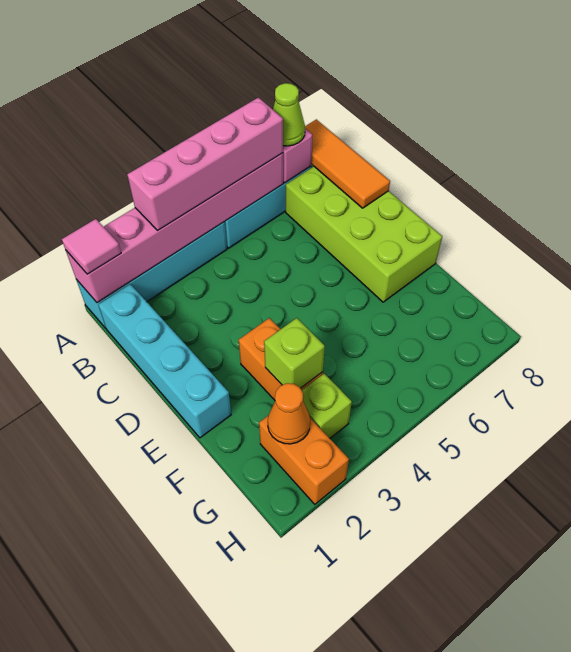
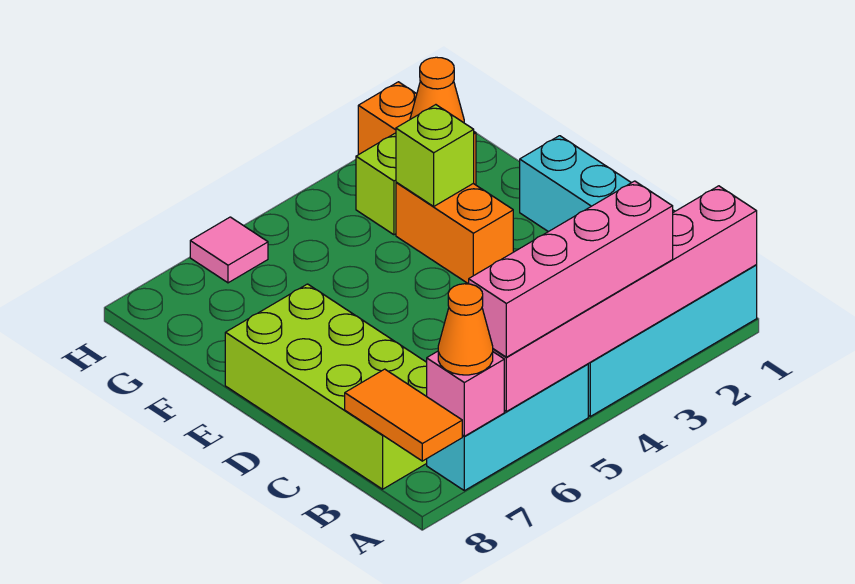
pink tile A1 level 3 -> pink tile H6 level 1
lime cone A7 level 3 -> orange cone A7 level 3
orange tile A8:C8 level 2 -> orange tile A8:B8 level 2

